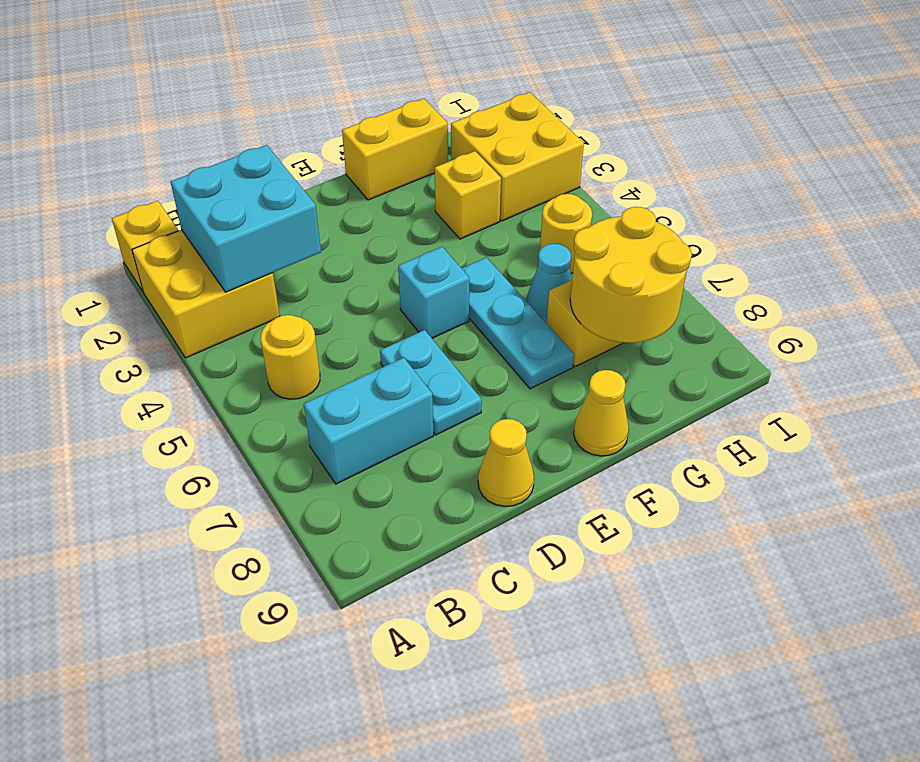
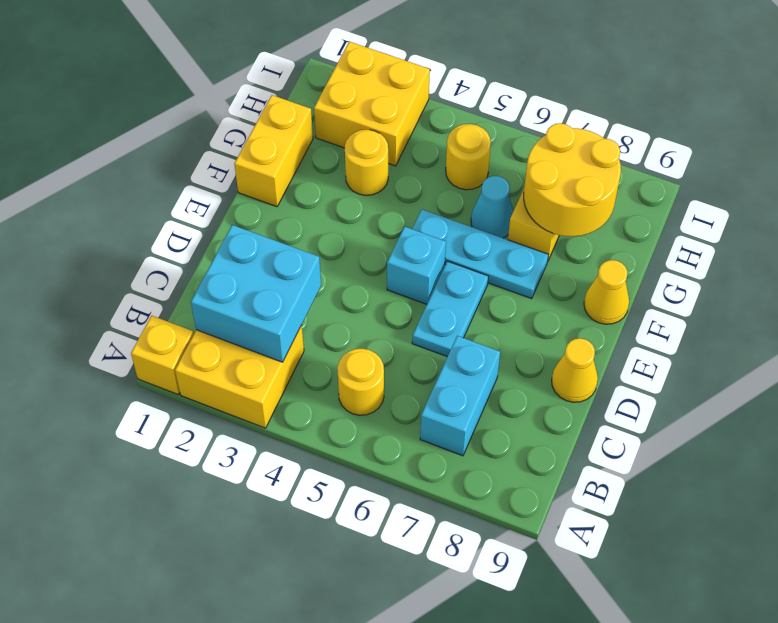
cyan plate D6:D7 level 1 -> cyan plate D6:E6 level 1
yellow brick G3 level 1 -> yellow round brick G3 level 1

